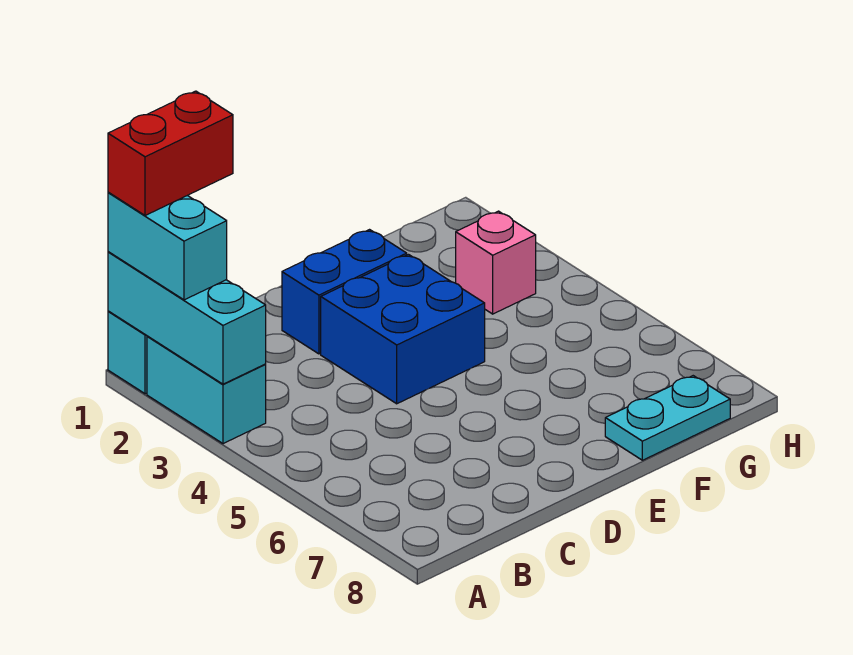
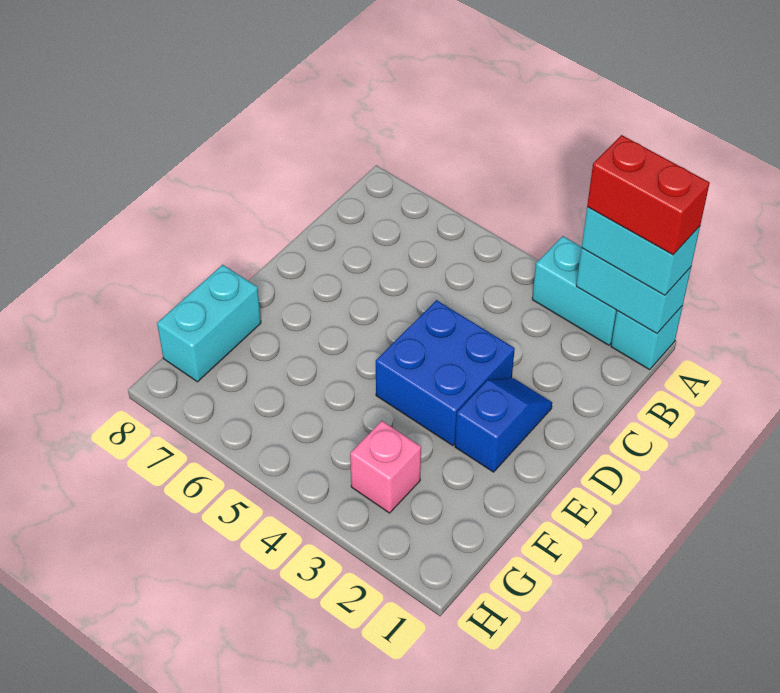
cyan brick A1:A3 level 2 -> cyan brick A1:A2 level 2
red brick A1:B1 level 4 -> red brick A1:A2 level 4
blue brick D2:E2 level 1 -> blue slope D2:E2 level 1 top E
cyan plate F8:G8 level 1 -> cyan brick F8:G8 level 1

